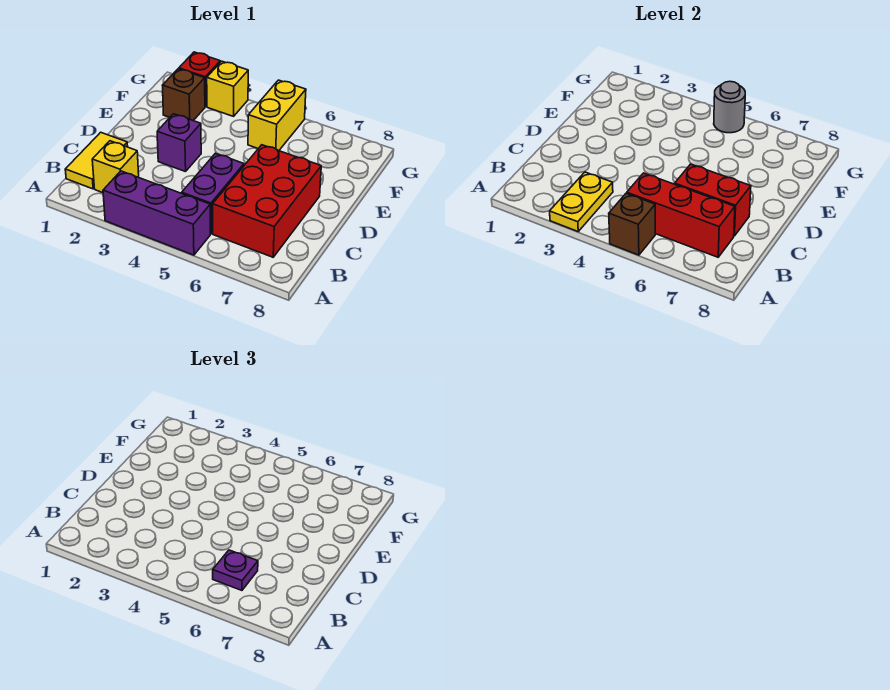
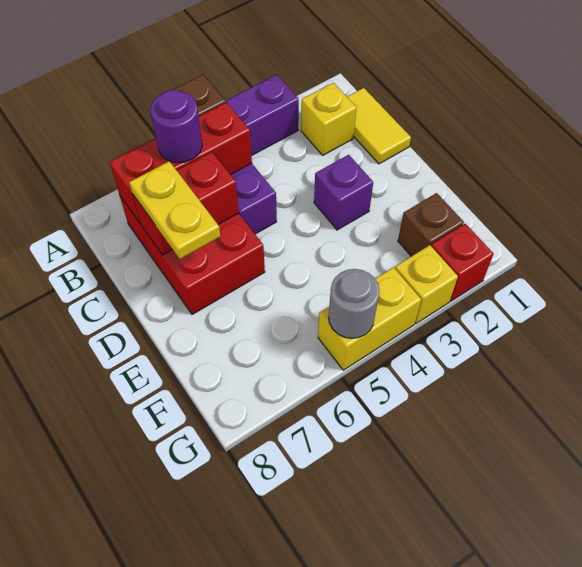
yellow plate A3:B3 level 2 -> yellow plate C7:D7 level 3
purple plate B6 level 3 -> purple round brick B6 level 3
yellow brick F5:G5 level 1 -> yellow brick G4:G5 level 1

